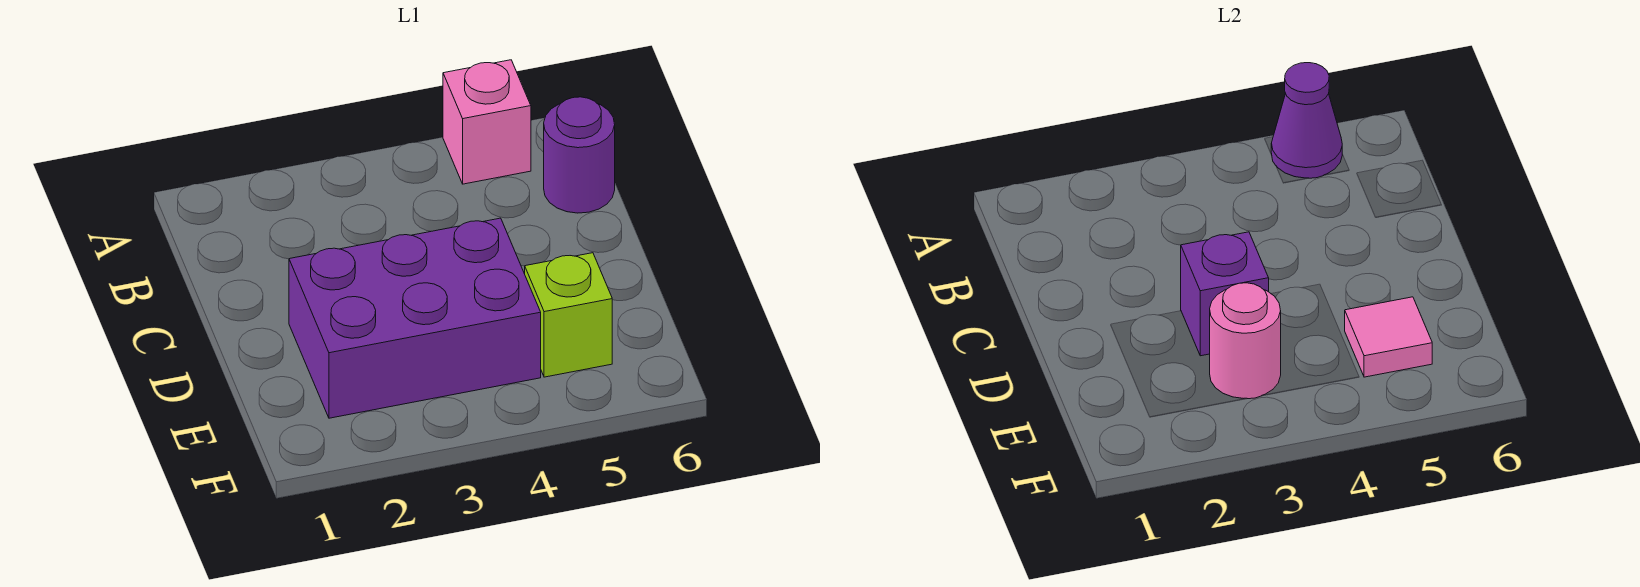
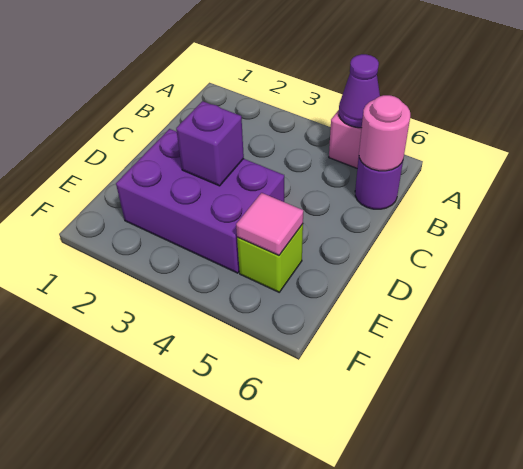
pink round brick E3 level 2 -> pink round brick B6 level 2

